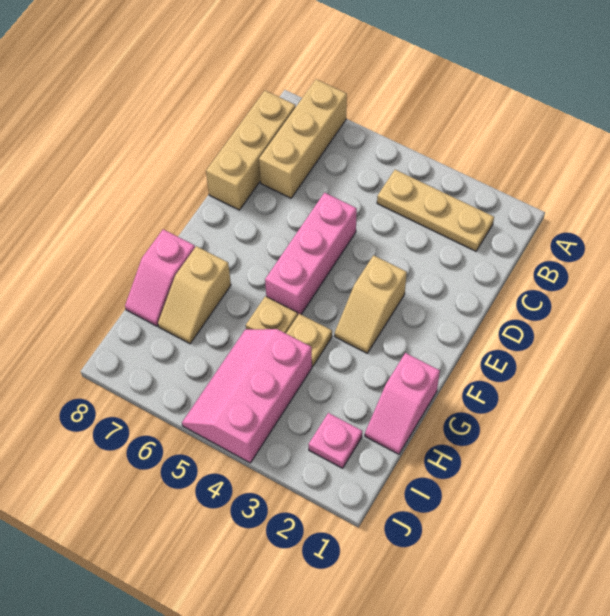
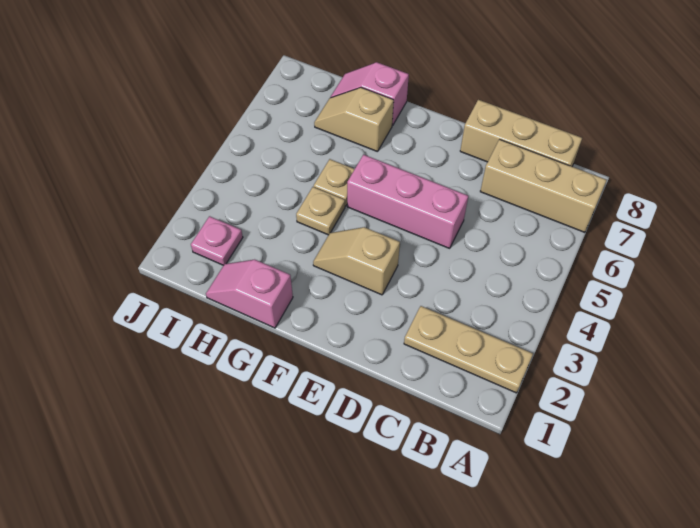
tan plate B2:B4 level 1 -> tan plate A2:C2 level 1
pink slope H4:J5 level 1 top 4 -> none

